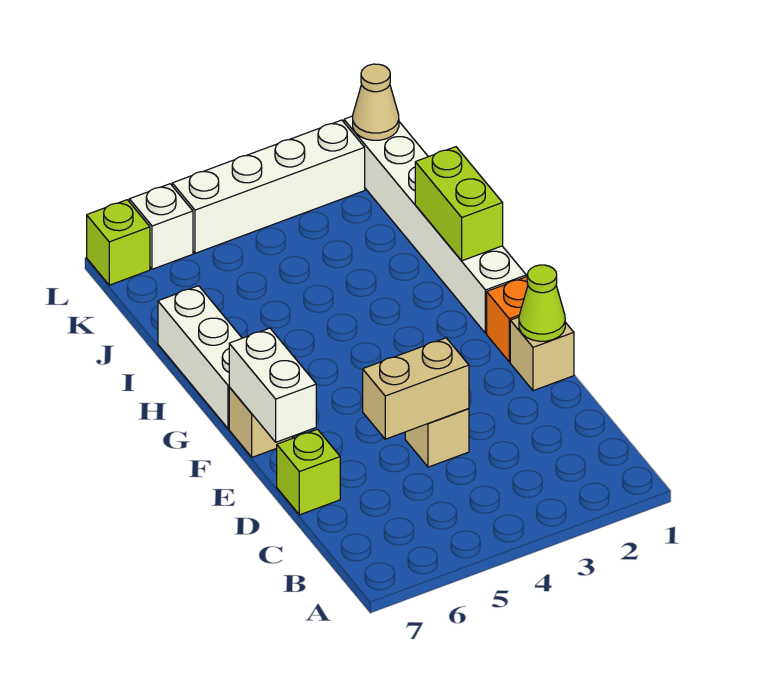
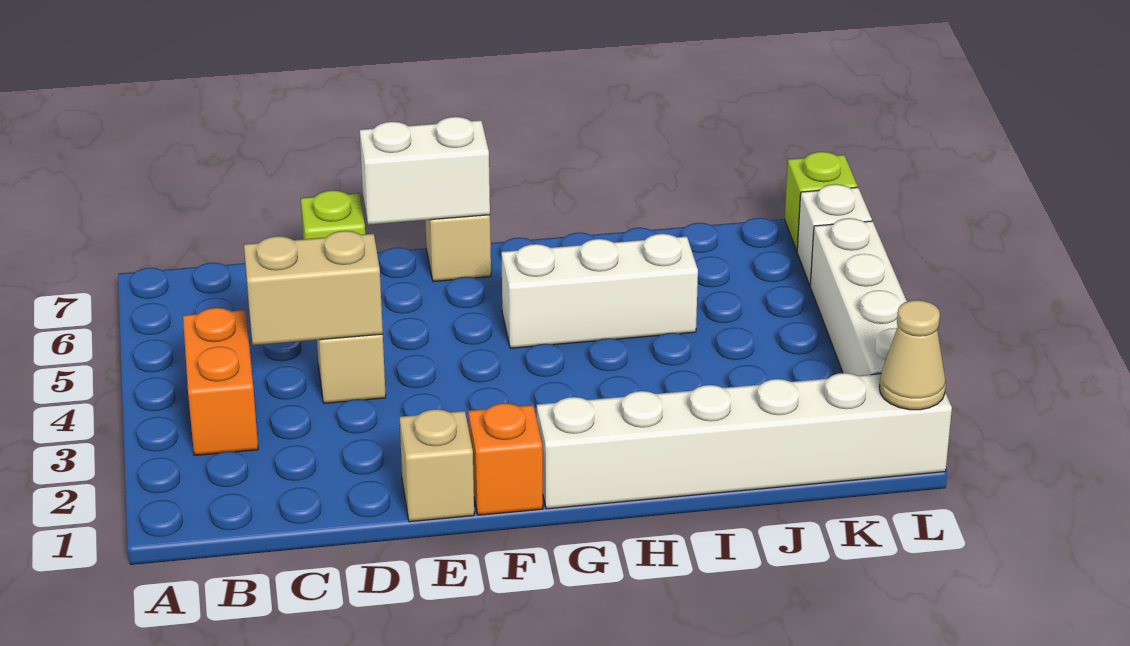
none -> orange brick B3:B4 level 1
tan brick D4:D5 level 2 -> tan brick C4:D4 level 2
lime cone E1 level 2 -> none
white brick G7:I7 level 1 -> white brick G5:I5 level 1
lime brick H1:I1 level 2 -> none

